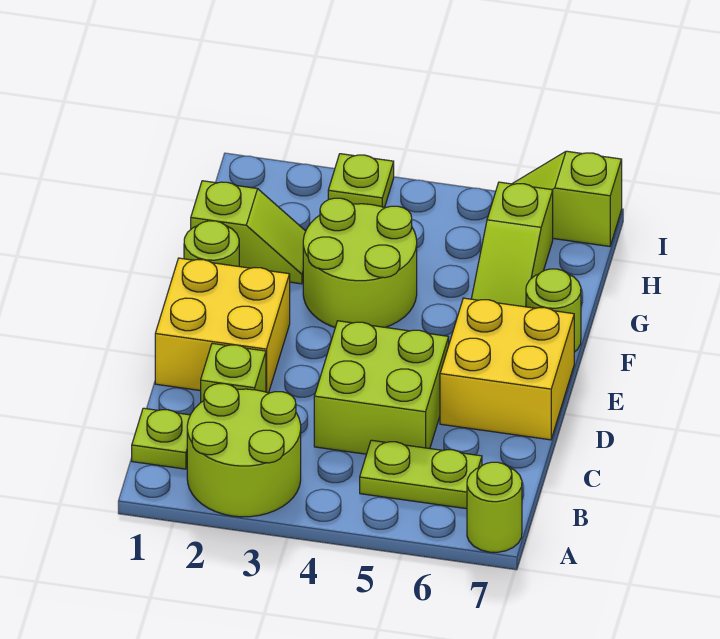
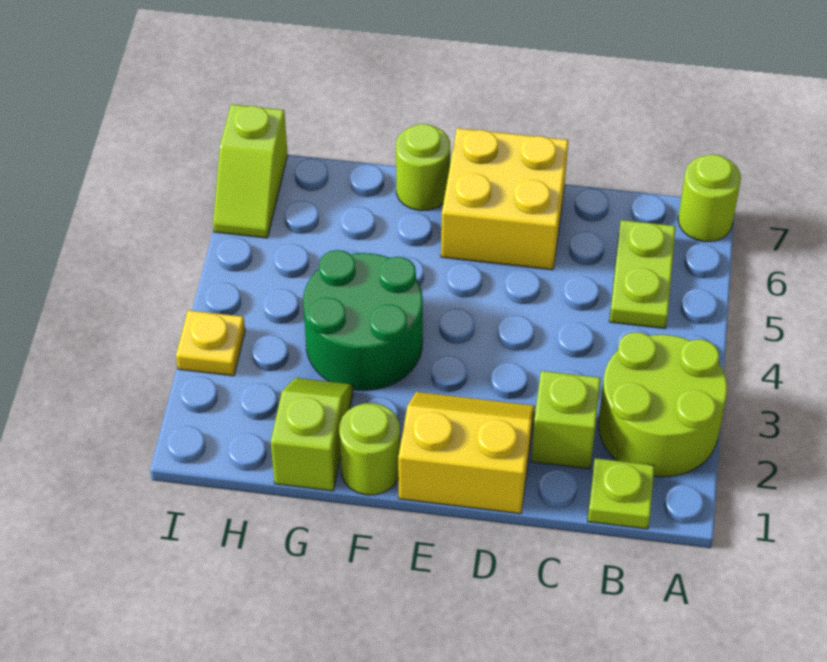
lime brick C4:D5 level 1 -> none
yellow brick D1:E2 level 1 -> yellow slope D1:E2 level 1 top 1
lime round brick F3:G4 level 1 -> green round brick F3:G4 level 1
lime slope F6:H6 level 1 top H -> none
lime plate I3 level 1 -> yellow plate I3 level 1

